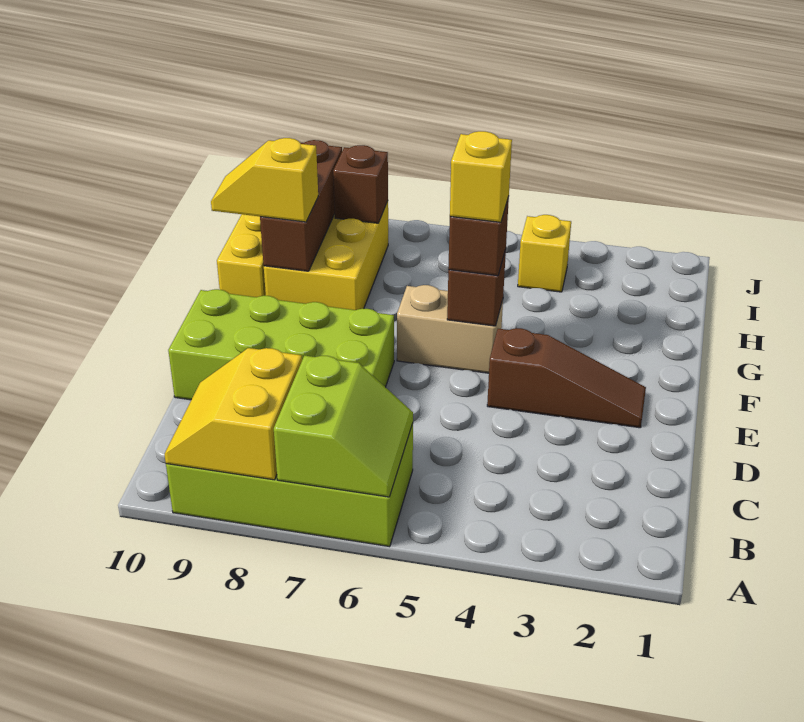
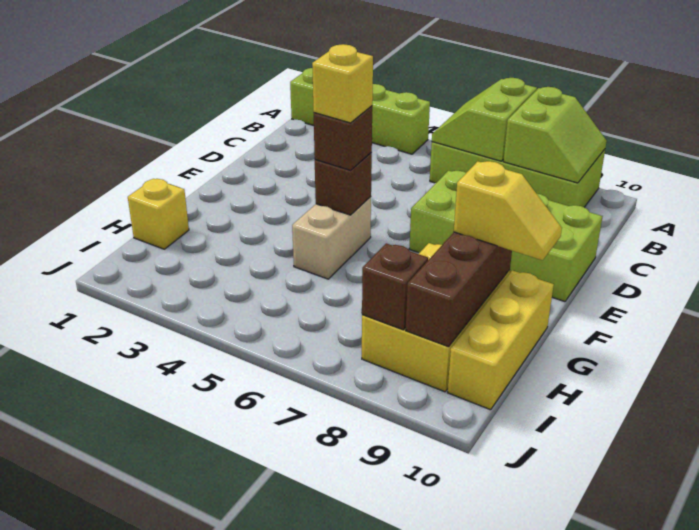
none -> lime brick A1:A4 level 1
yellow slope A8:B9 level 2 top 8 -> lime slope A8:B9 level 2 top 8
brown slope E2:E4 level 1 top 4 -> none
tan brick F5:F6 level 1 -> tan brick F5:G5 level 1
yellow brick I4 level 1 -> yellow brick H1 level 1

